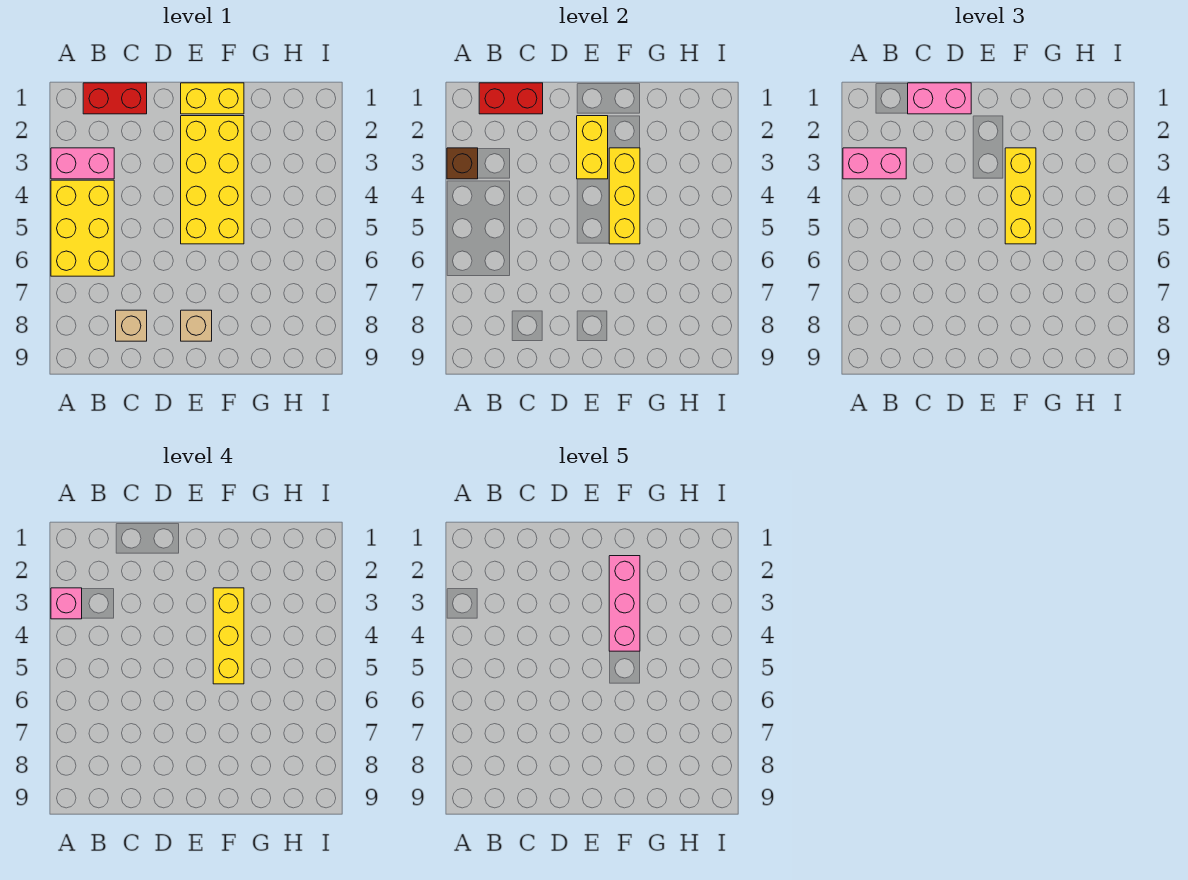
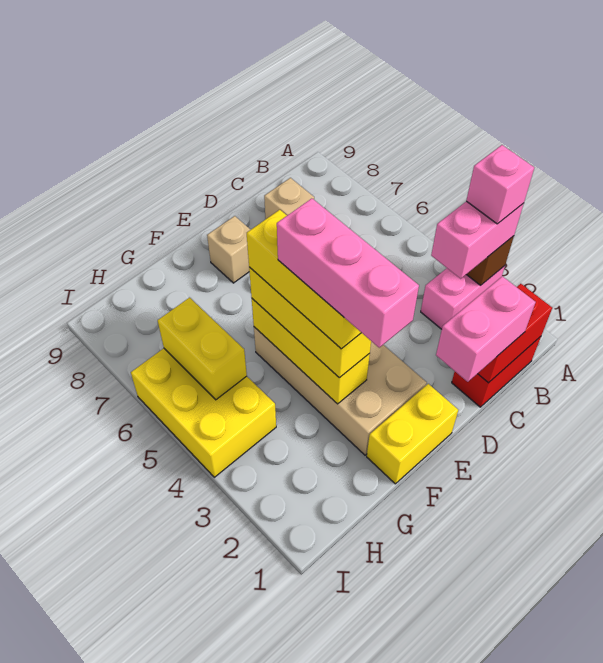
yellow brick A4:B6 level 1 -> yellow brick H4:I6 level 1
yellow brick E2:F5 level 1 -> tan brick E2:F5 level 1
yellow brick E2:E3 level 2 -> yellow brick H5:H6 level 2

